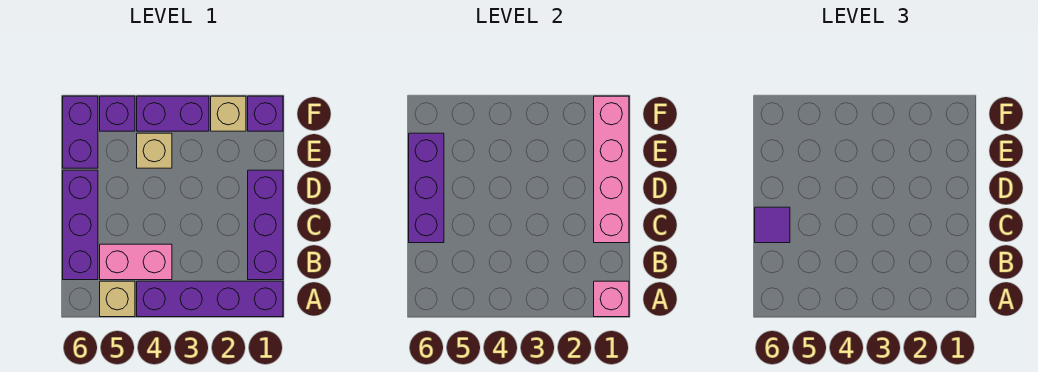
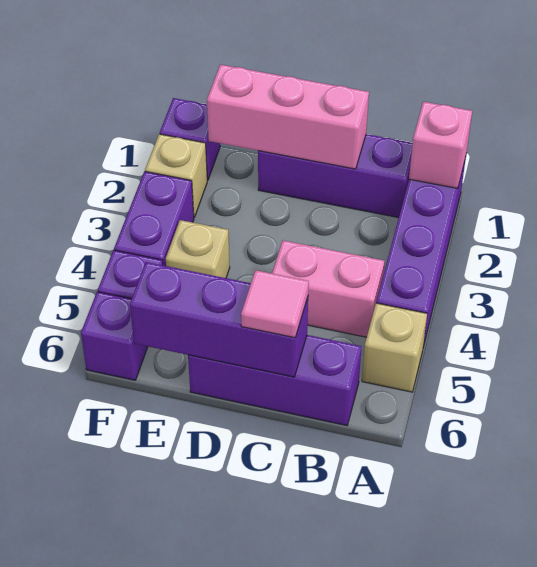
pink brick B4:B5 level 1 -> pink brick B4:C4 level 1
pink brick C1:F1 level 2 -> pink brick C1:E1 level 2
purple tile C6 level 3 -> pink tile C6 level 3
purple brick E6:F6 level 1 -> purple brick F6 level 1

